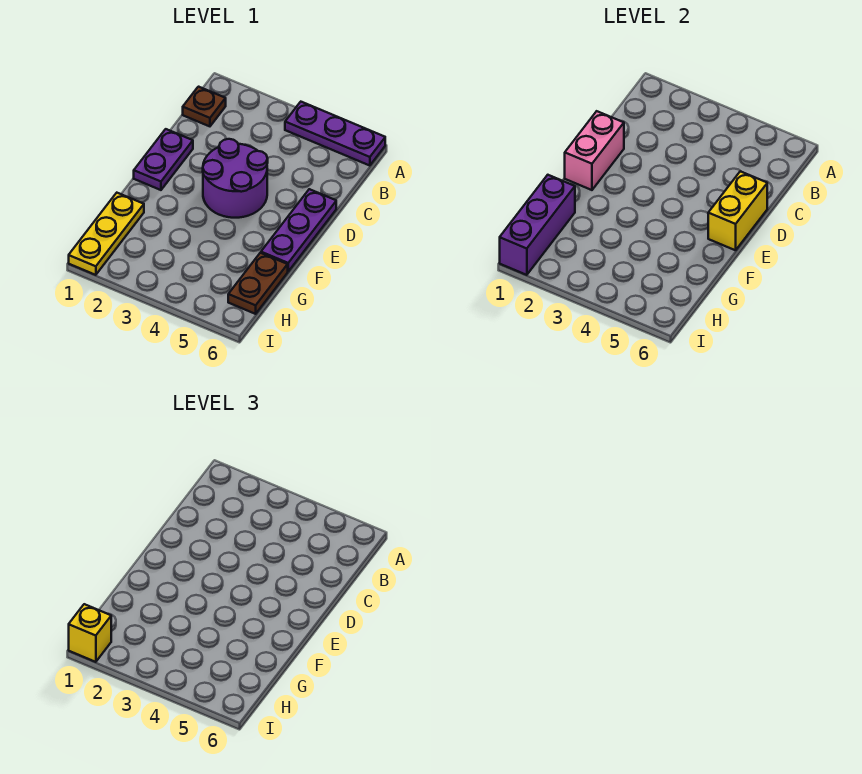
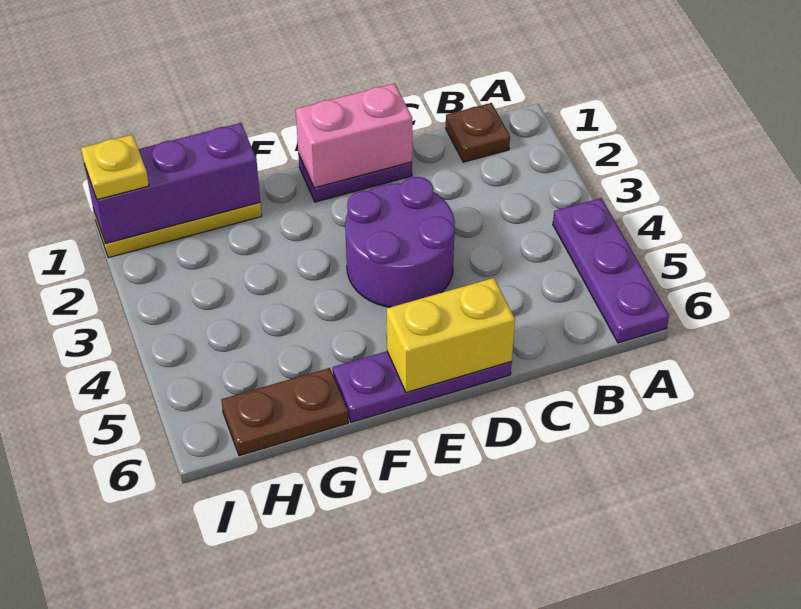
yellow brick I1 level 3 -> yellow plate I1 level 3

